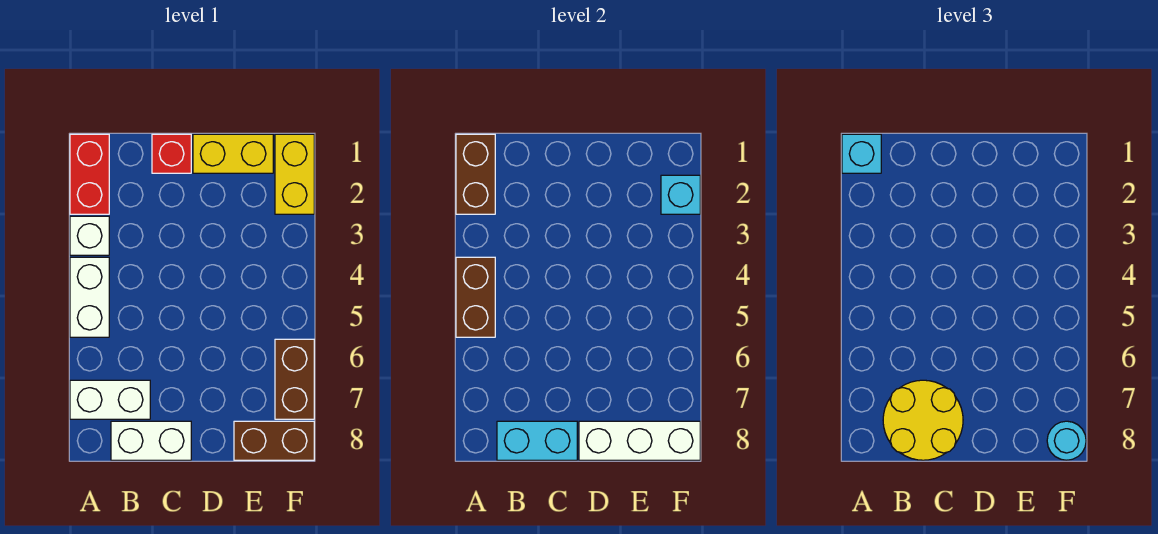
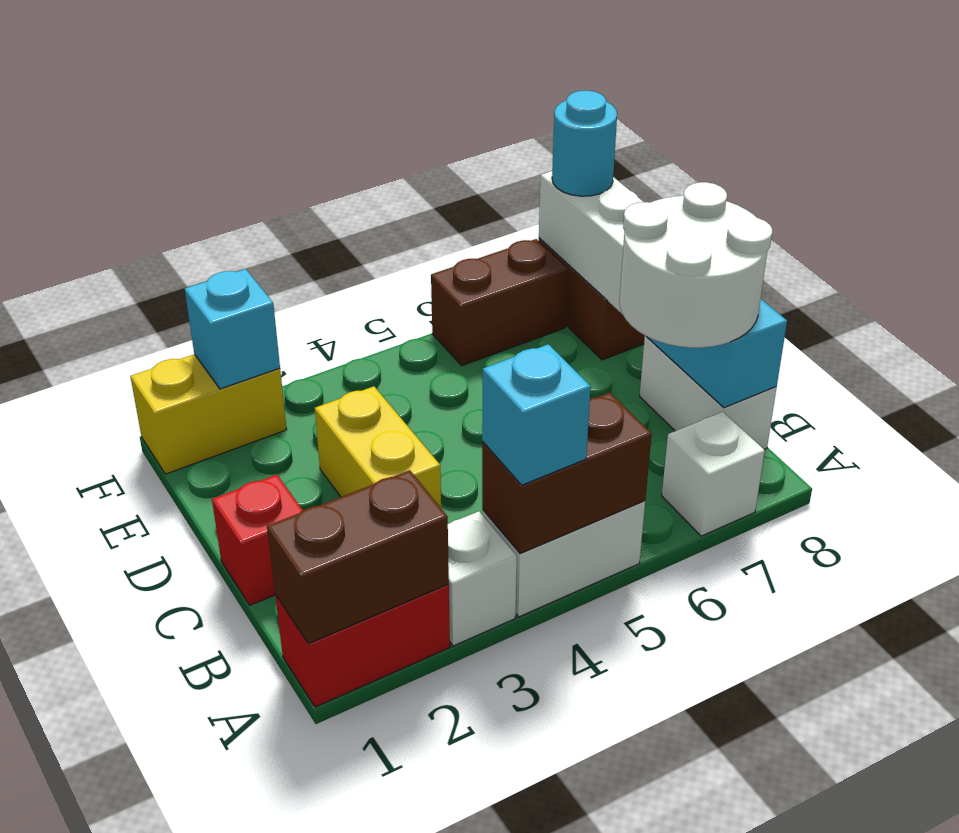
cyan brick A1 level 3 -> cyan brick A4 level 3
white brick A7:B7 level 1 -> white brick A7 level 1
yellow round brick B7:C8 level 3 -> white round brick B7:C8 level 3
yellow brick D1:E1 level 1 -> yellow brick C3:D3 level 1

